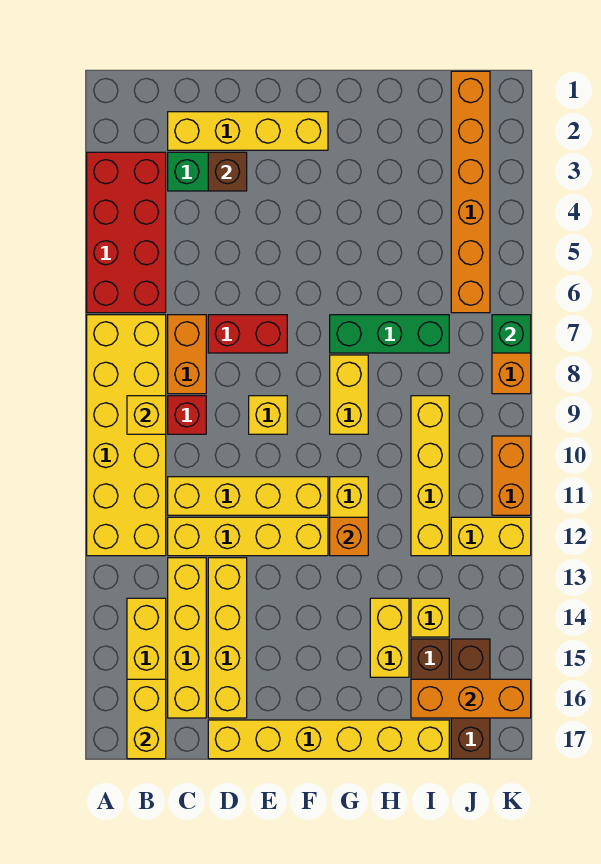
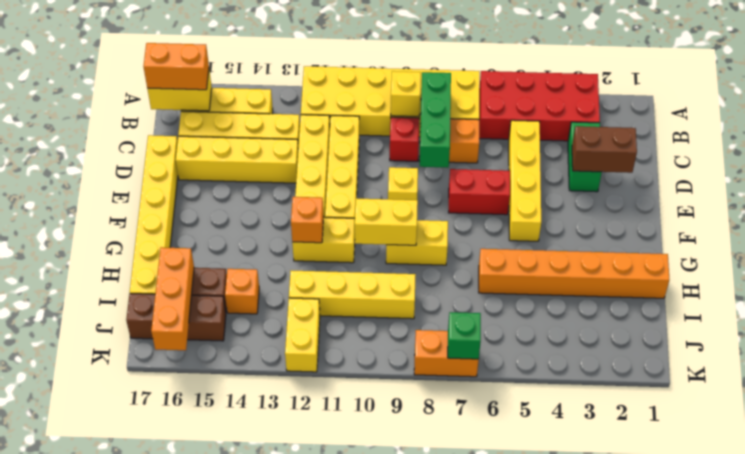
yellow brick C2:F2 level 1 -> yellow brick C5:F5 level 1
brown brick D3 level 2 -> brown brick D2:D3 level 2
red brick D7:E7 level 1 -> red brick E6:E7 level 1
green brick G7:I7 level 1 -> green brick B8:D8 level 2
yellow brick H14:H15 level 1 -> yellow brick G9:G10 level 2
yellow brick I14 level 1 -> orange brick I14 level 1
orange brick J1:J6 level 1 -> orange brick H1:H6 level 1
orange brick K10:K11 level 1 -> orange brick B16:B17 level 3

